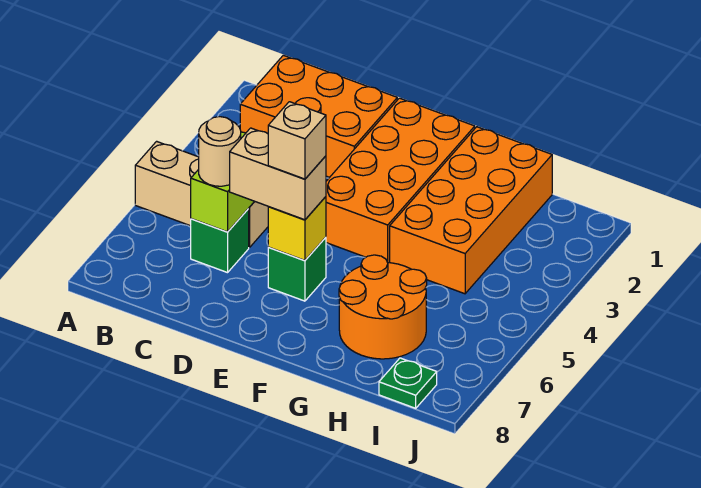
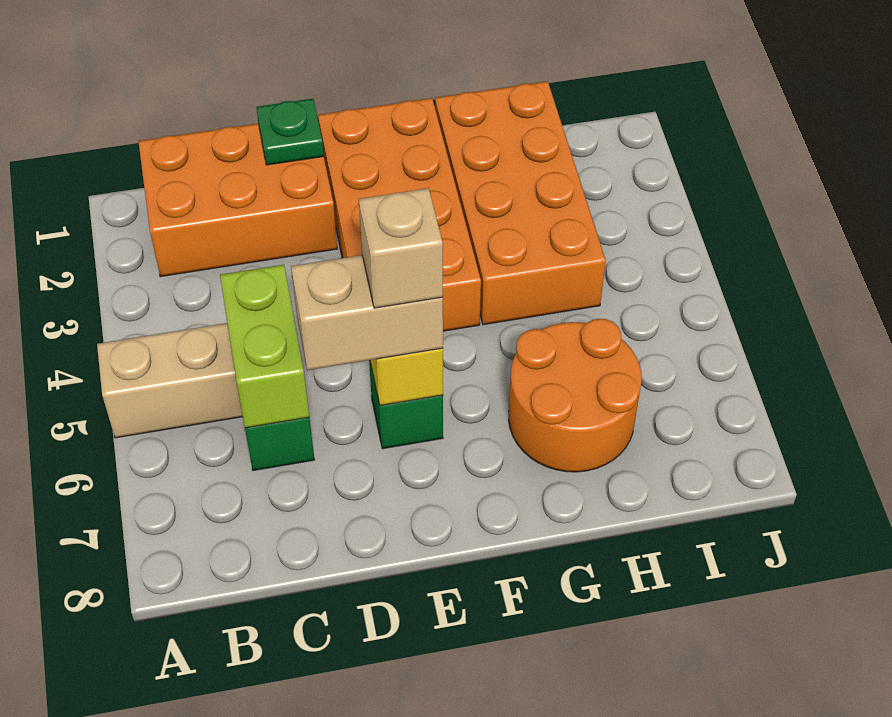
tan round brick C6 level 3 -> none
green plate I8 level 1 -> green plate D1 level 2

